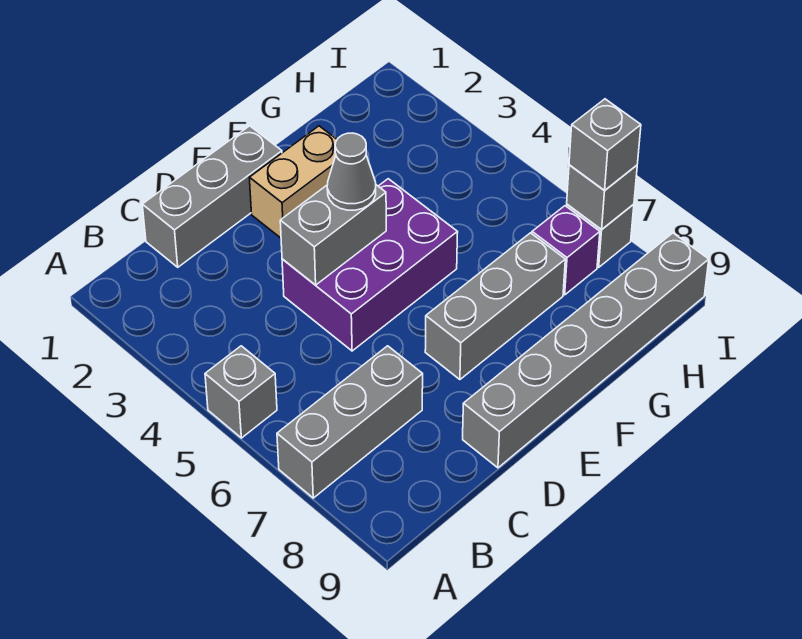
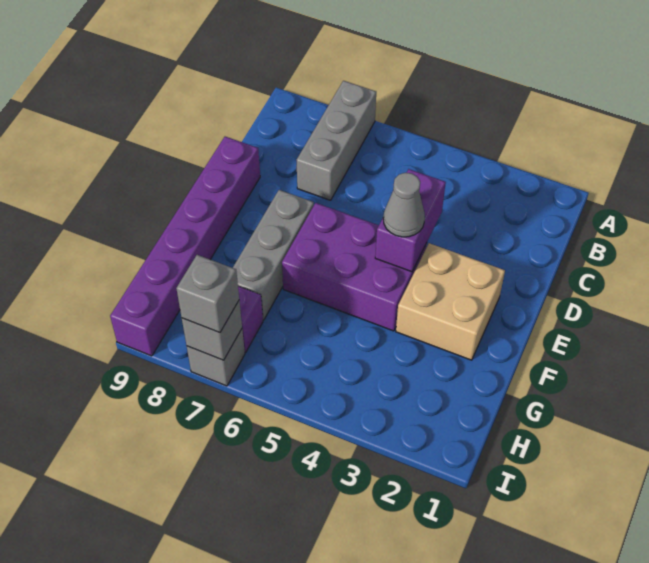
grey brick A5 level 1 -> none
grey brick C1:E1 level 1 -> none
purple brick D4:F5 level 1 -> purple brick E4:F6 level 1
grey brick D4:E4 level 2 -> purple brick D4:E4 level 2
grey brick D9:I9 level 1 -> purple brick D9:I9 level 1
tan brick E2:F2 level 1 -> tan brick E2:F3 level 1

